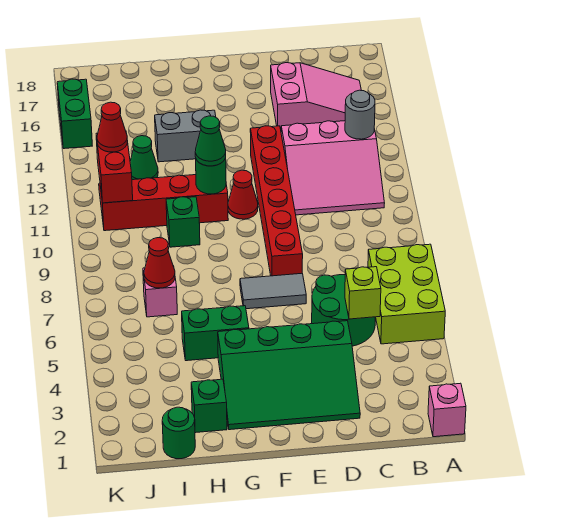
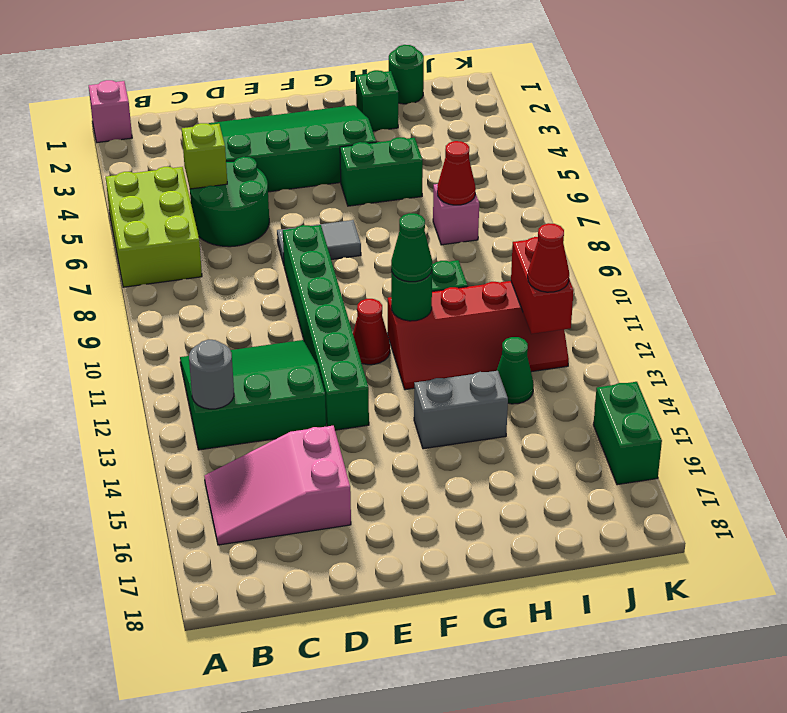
pink slope B11:D13 level 1 top 13 -> green slope B11:D13 level 1 top 13
red brick E8:E13 level 1 -> green brick E8:E13 level 1

